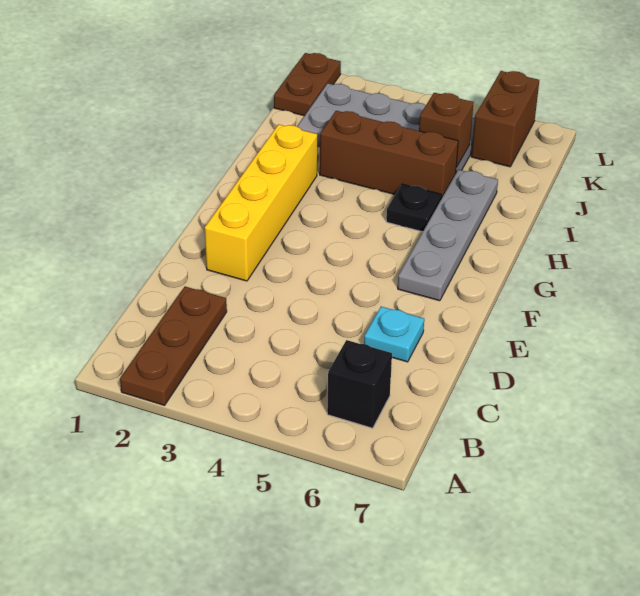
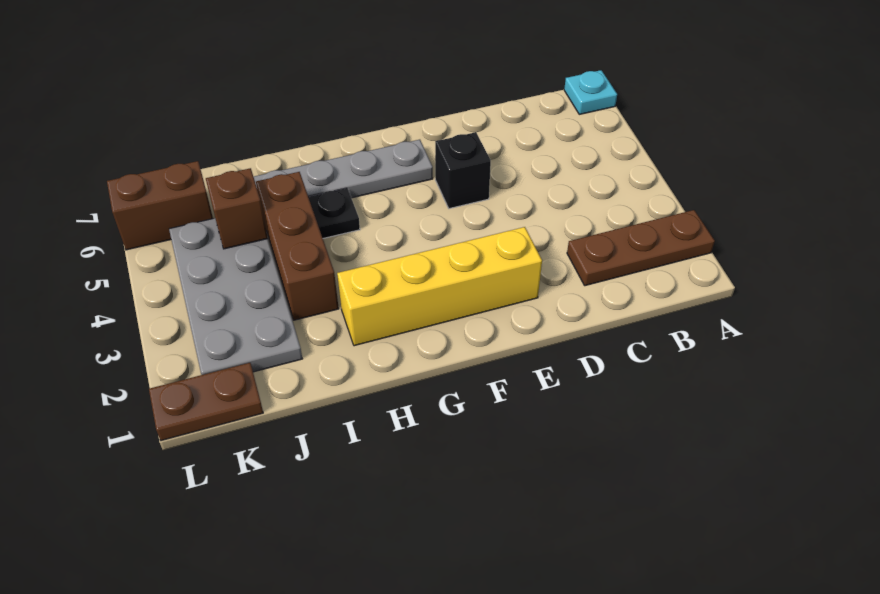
black brick B6 level 1 -> black brick E5 level 1
cyan plate D6 level 1 -> cyan plate A7 level 1

